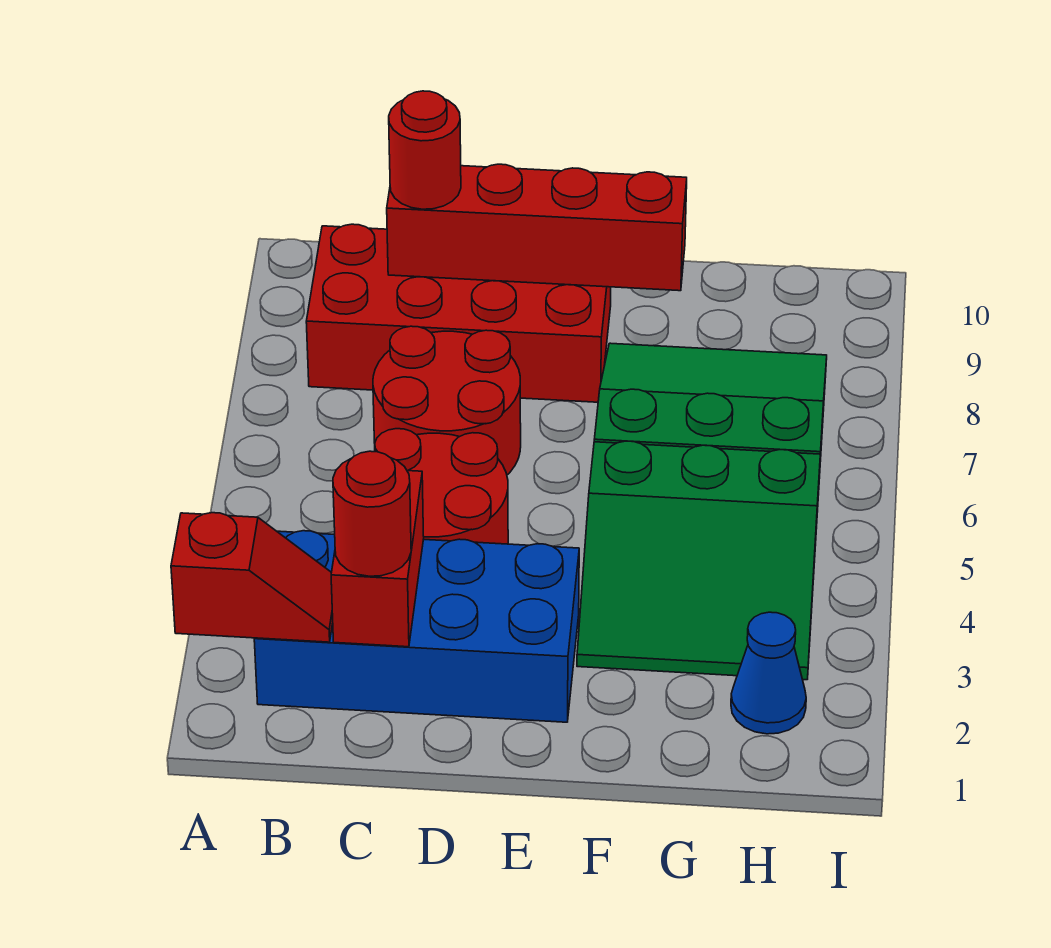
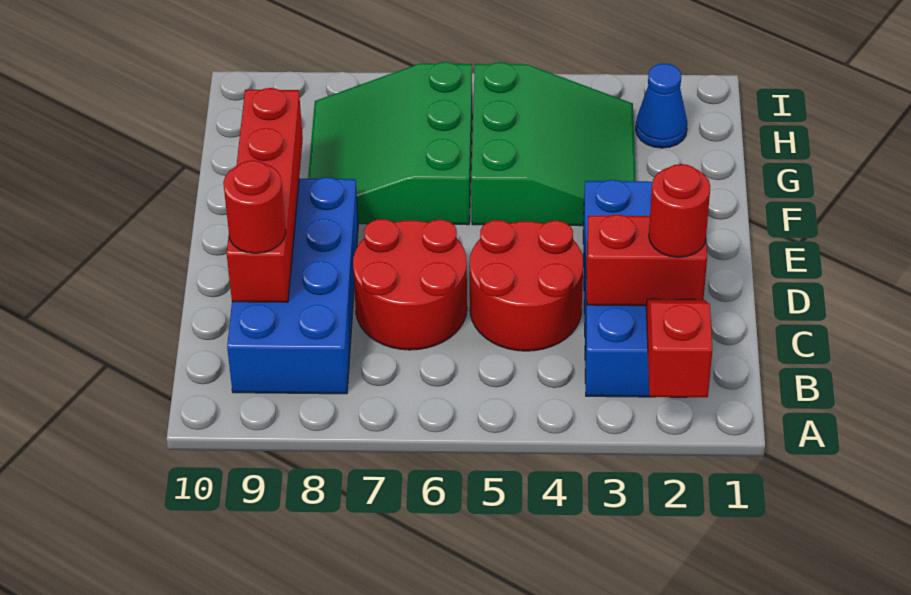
red brick B8:E9 level 1 -> blue brick B8:E9 level 1

